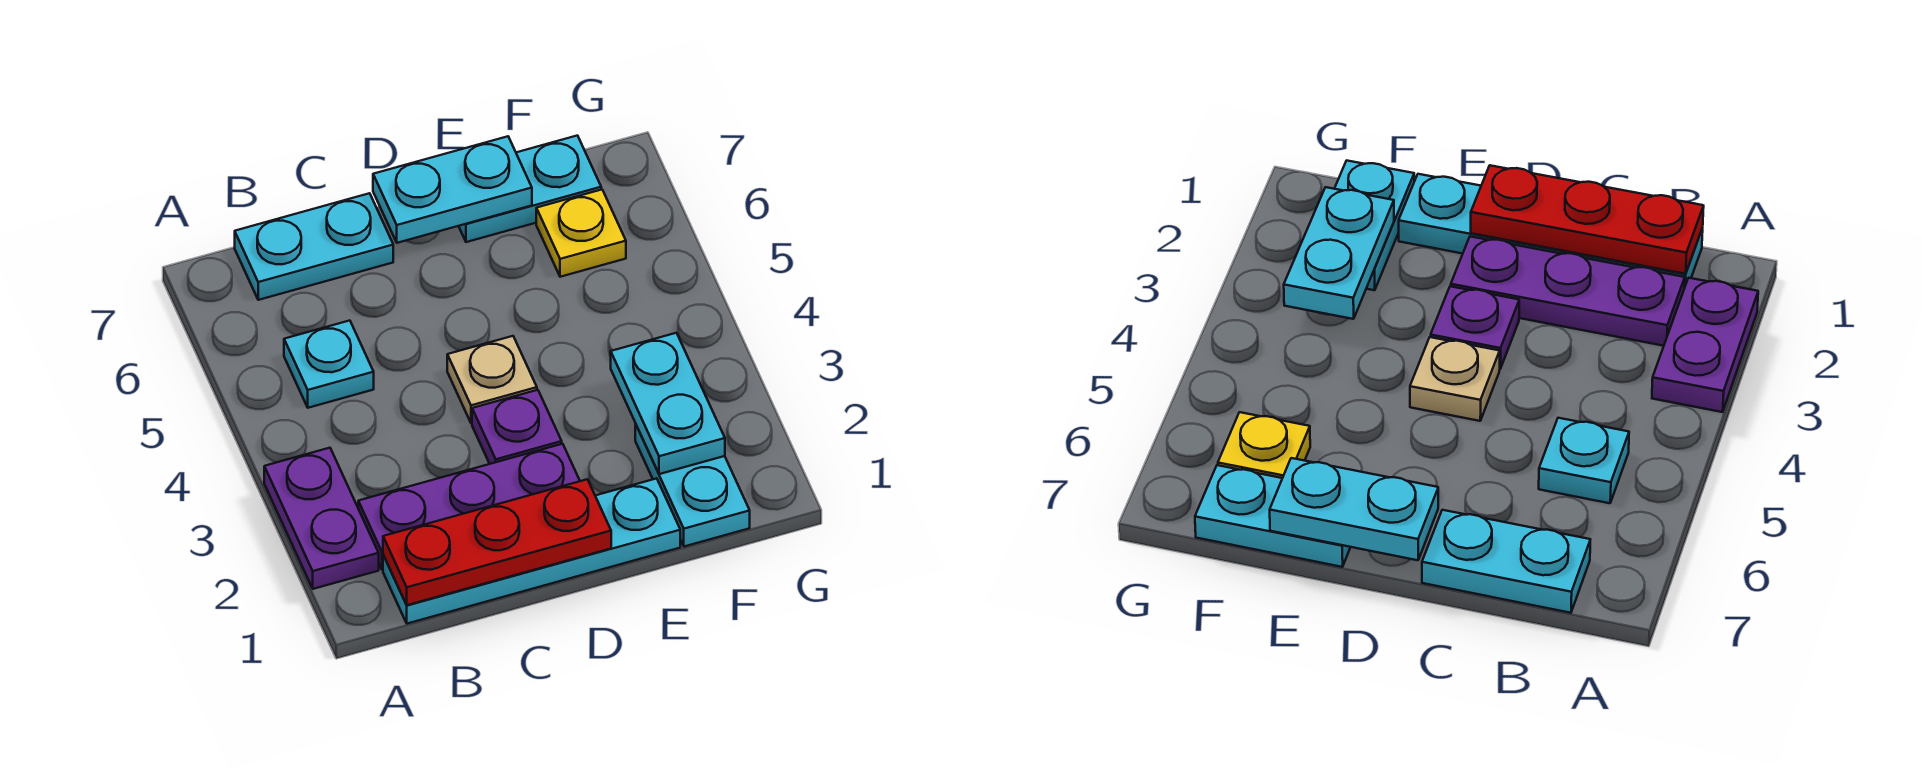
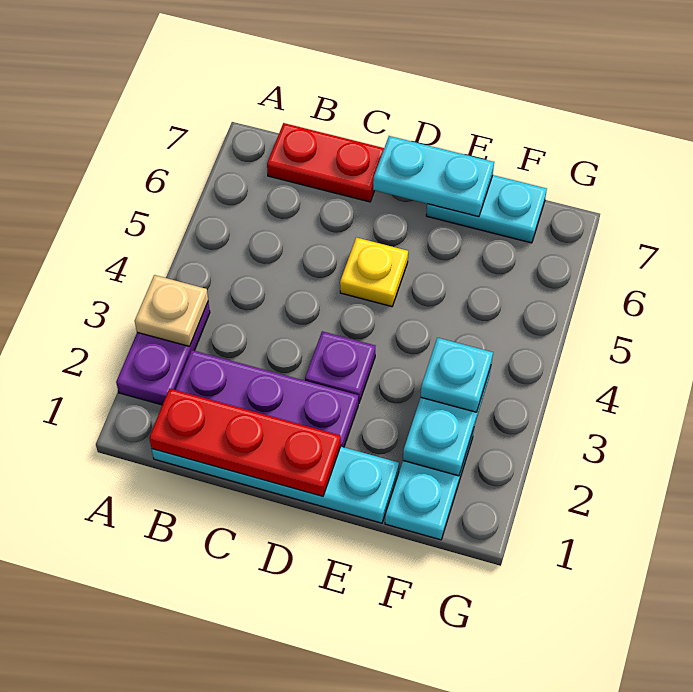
cyan plate B5 level 1 -> cyan plate F3 level 3
cyan plate B7:C7 level 1 -> red plate B7:C7 level 1
tan plate D4 level 1 -> tan plate A3 level 2
yellow plate F6 level 1 -> yellow plate D5 level 1

